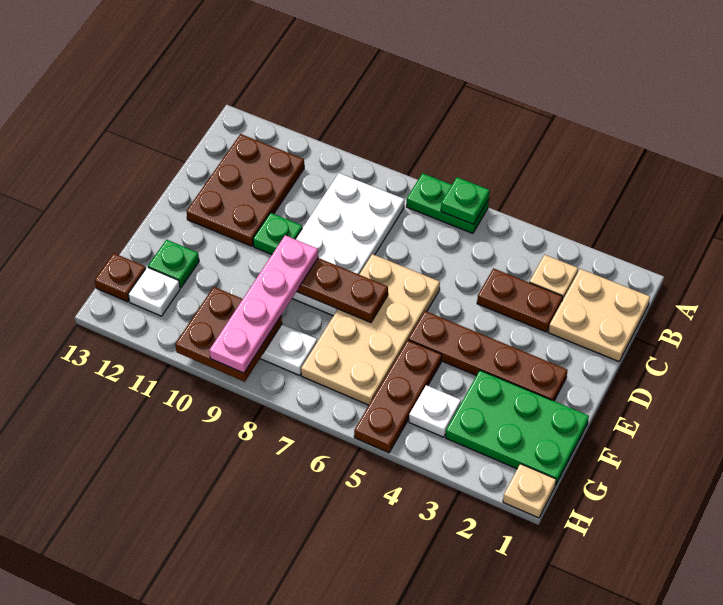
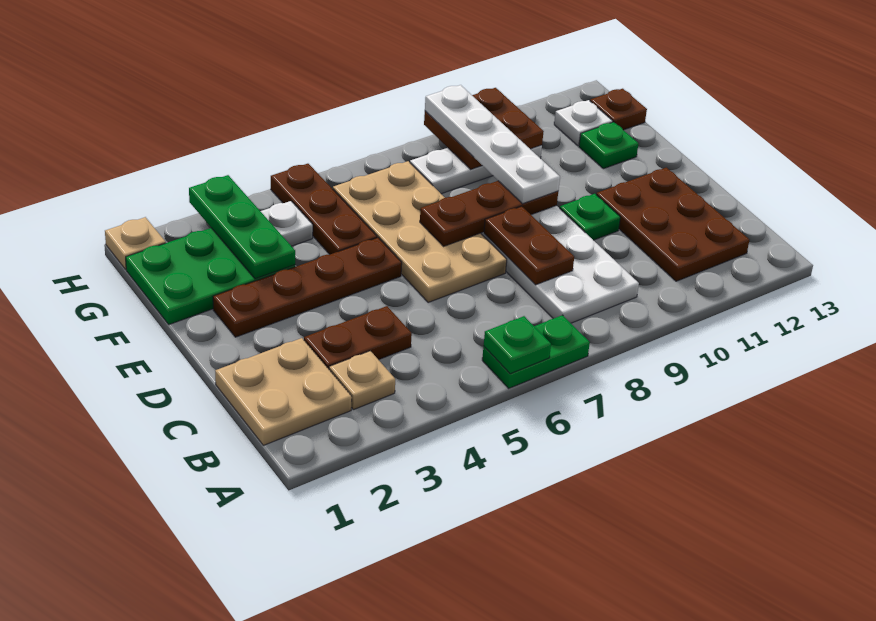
none -> brown plate C8:D8 level 2
pink plate E9:H9 level 3 -> white plate E9:H9 level 3
none -> green plate F3:H3 level 2

